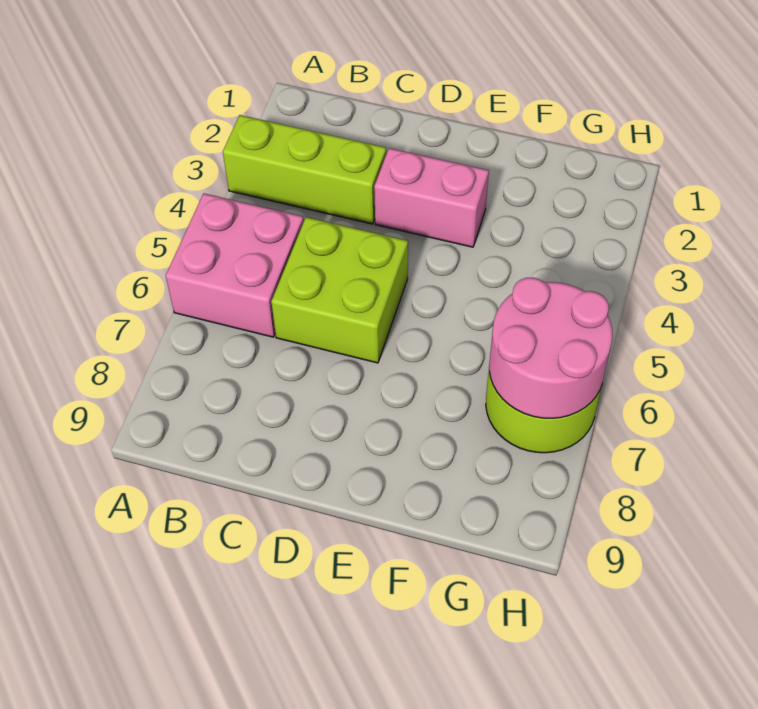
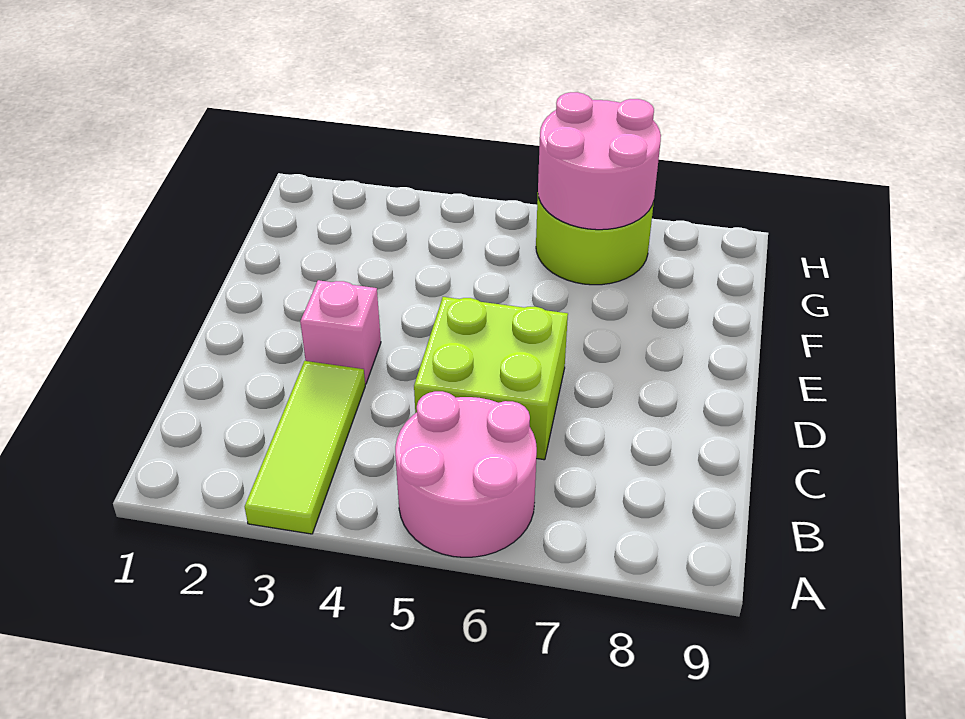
lime brick A3:C3 level 1 -> lime tile A3:C3 level 1
pink brick A5:B6 level 1 -> pink round brick A5:B6 level 1
pink brick D3:E3 level 1 -> pink brick D3 level 1

